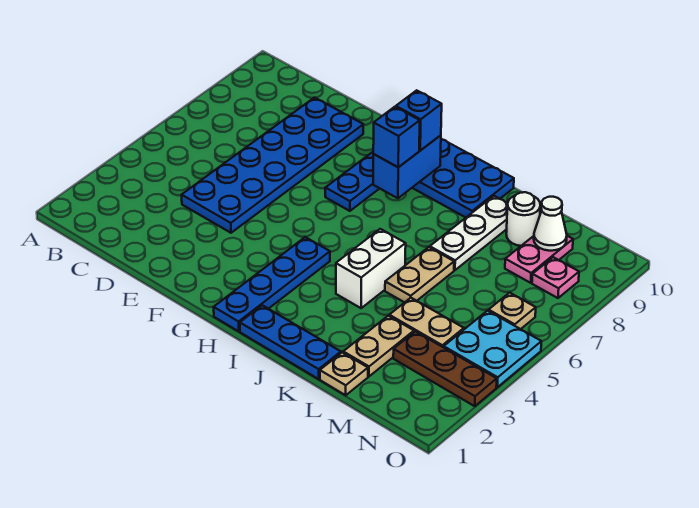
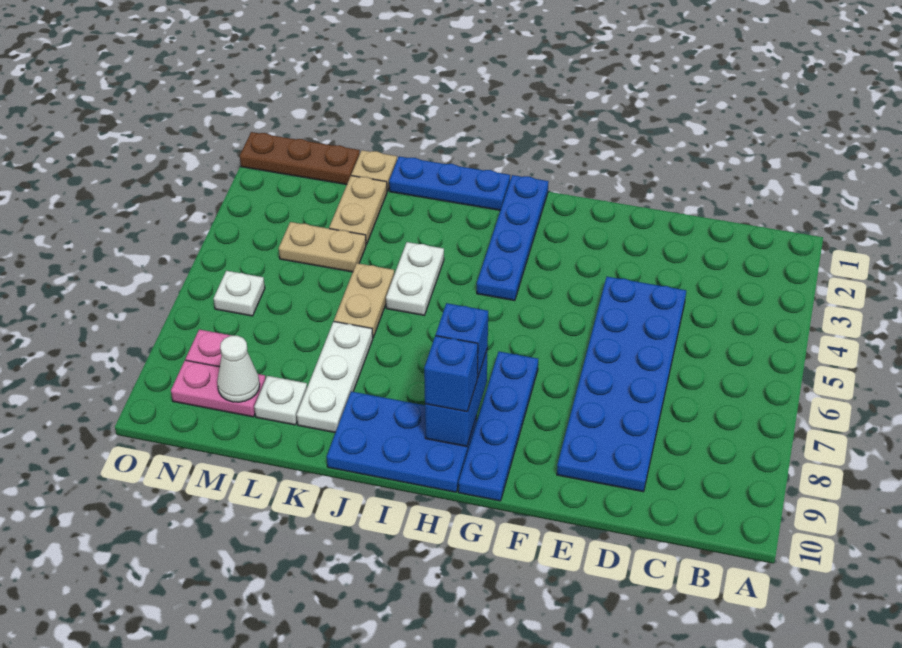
white brick J4:J5 level 1 -> white plate J4:J5 level 1
white round brick L9 level 1 -> white plate L9 level 1
brown plate M3:O3 level 1 -> brown plate M1:O1 level 1
pink plate M8:M9 level 1 -> pink plate M9:N9 level 1
cyan plate N4:O5 level 1 -> none
tan plate N6 level 1 -> white plate N6 level 1

